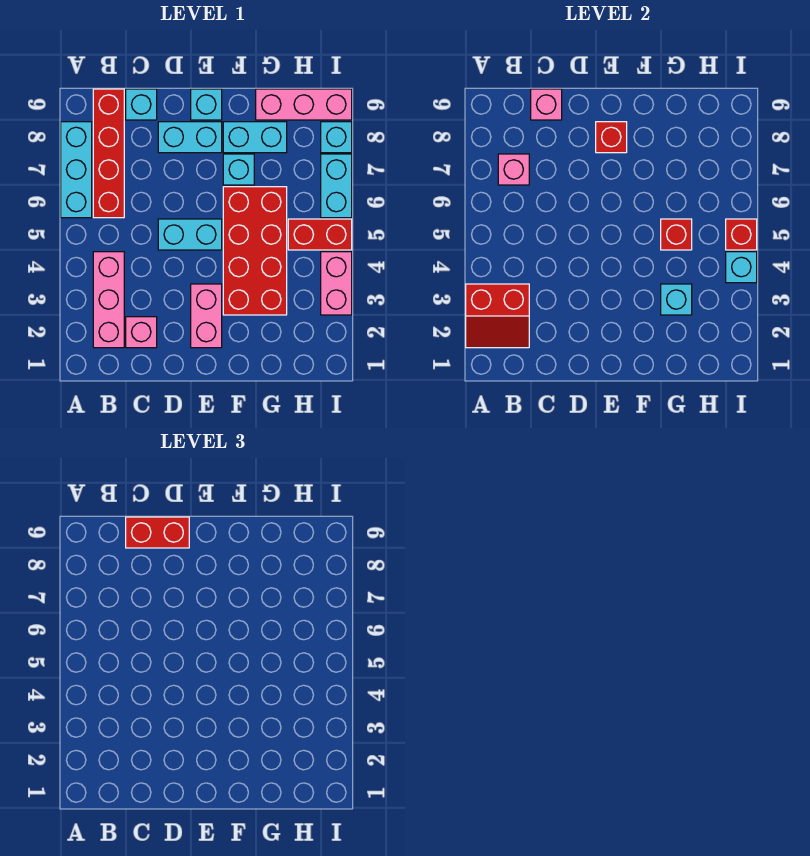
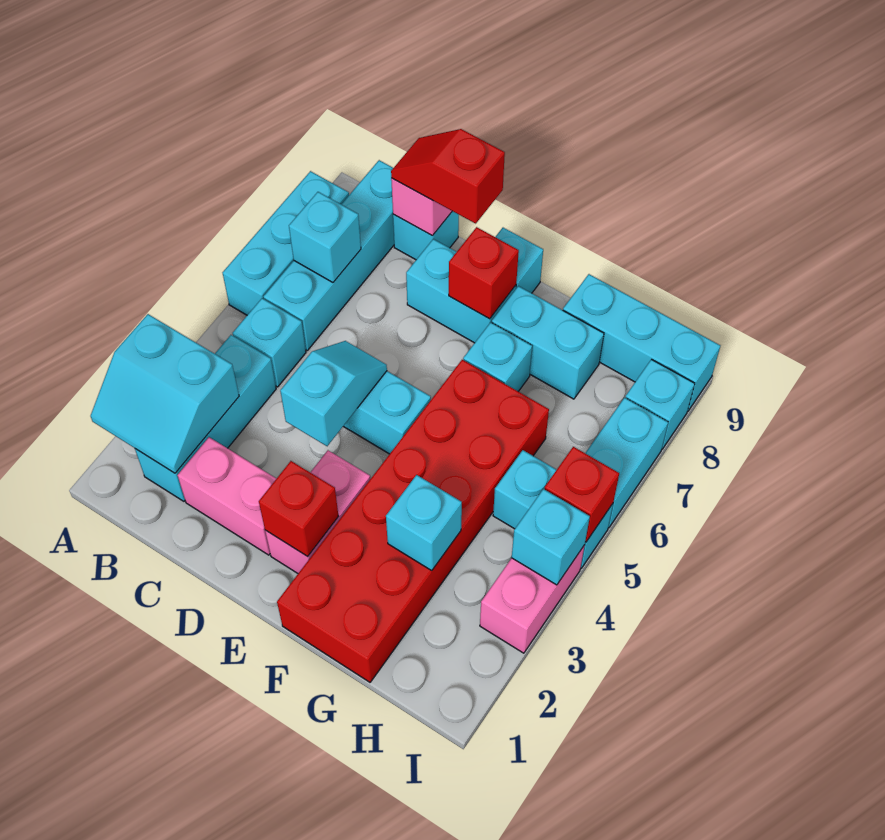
red slope A2:B3 level 2 top 3 -> cyan slope A2:B3 level 2 top 3
pink brick B2:B4 level 1 -> cyan brick B2:B4 level 1
none -> cyan brick B5 level 1
red brick B6:B9 level 1 -> cyan brick B6:B9 level 1
pink brick B7 level 2 -> cyan brick B7 level 2
pink brick C2 level 1 -> pink brick C2:D2 level 1
red brick C9:D9 level 3 -> red slope C9:D9 level 3 top D
none -> cyan slope D4:D5 level 2 top 4
red brick F3:G6 level 1 -> red brick F1:G6 level 1
red brick G5 level 2 -> red brick E2 level 2
pink brick G9:I9 level 1 -> cyan brick G9:I9 level 1
red brick H5:I5 level 1 -> cyan brick H5:I5 level 1

